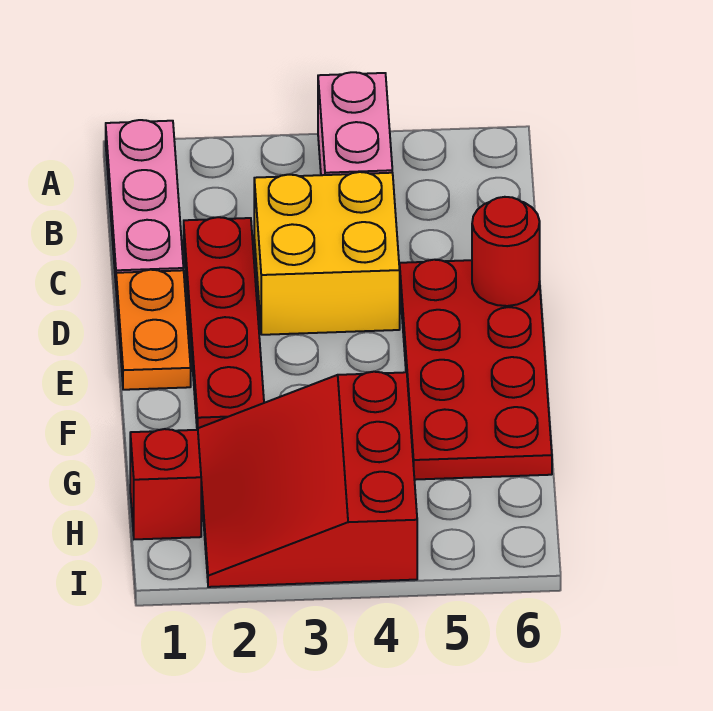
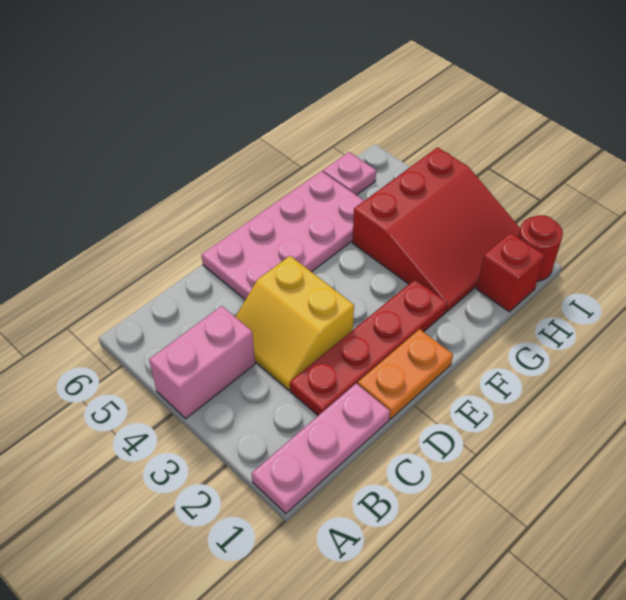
yellow brick C3:D4 level 1 -> yellow slope C3:D4 level 1 top D
red plate D5:G6 level 1 -> pink plate D5:G6 level 1
red round brick D6 level 2 -> red round brick I1 level 1
none -> pink plate H6 level 1

